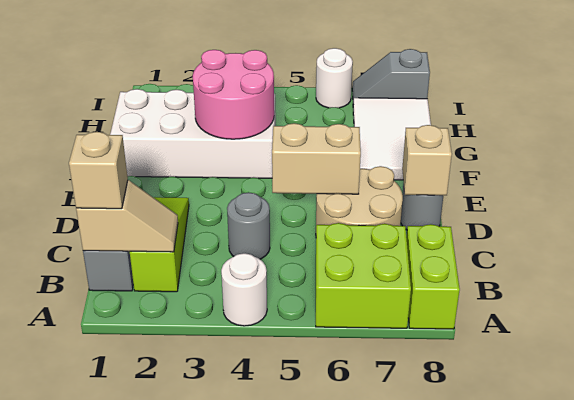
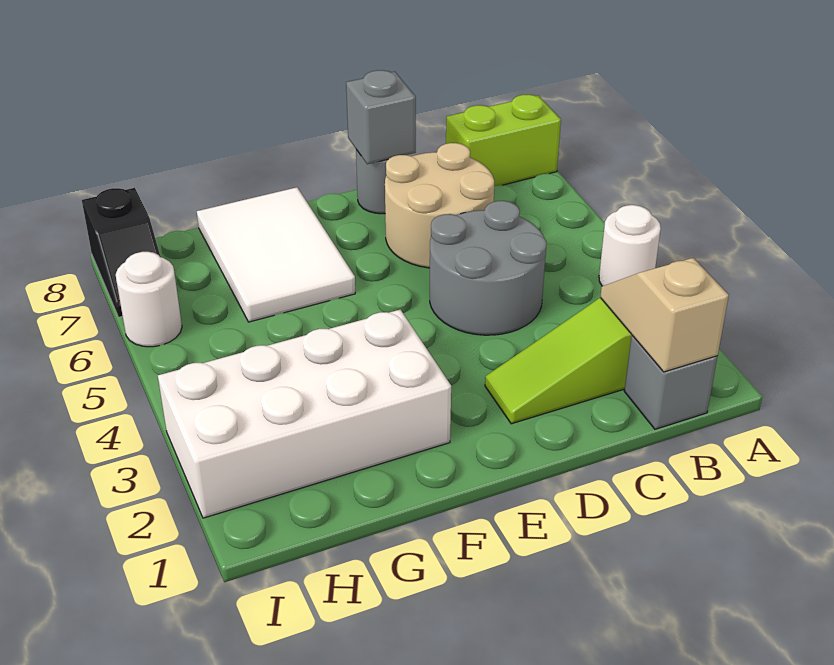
lime brick A6:B7 level 1 -> none
tan brick B1 level 3 -> none
grey round brick C4 level 1 -> grey round brick C4:D5 level 1
tan brick D5:D6 level 2 -> none
tan brick D8 level 2 -> grey brick D8 level 2
white brick F1:G4 level 1 -> white brick F2:I3 level 1
pink round brick F3:G4 level 2 -> none
white tile F7:H8 level 1 -> white tile F6:G8 level 1
grey slope I7:I8 level 1 top 8 -> black slope I7:I8 level 1 top 8

